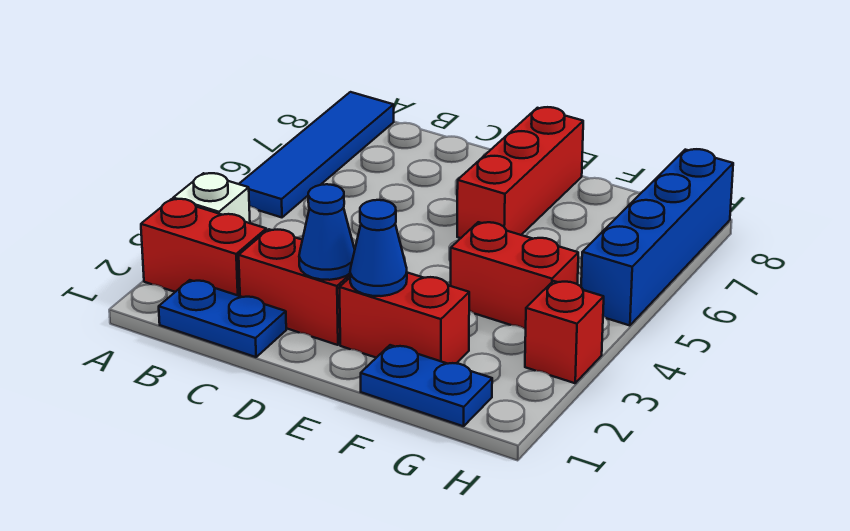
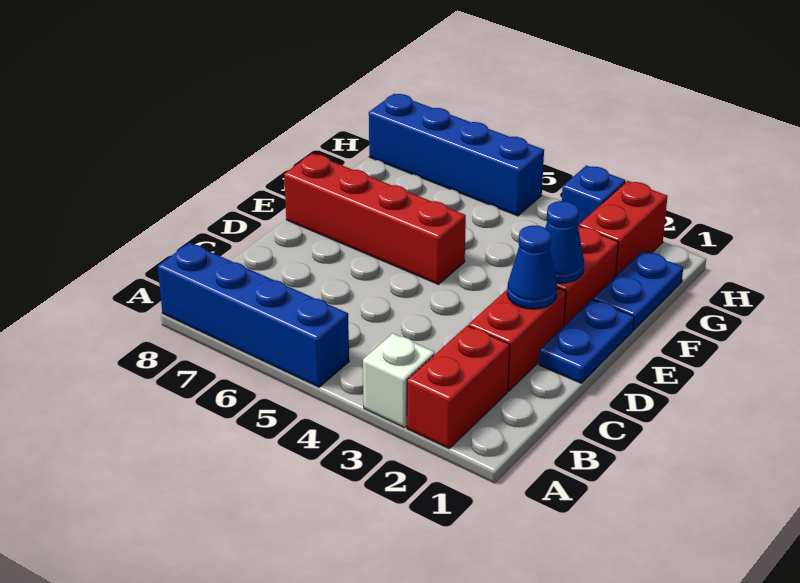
blue tile A5:A8 level 1 -> blue brick A5:A8 level 1
blue plate B1:C1 level 1 -> blue plate D1:E1 level 1
red brick E6:E8 level 1 -> red brick E5:E8 level 1
red brick F4:G4 level 1 -> red brick G2:H2 level 1
red brick H3 level 1 -> blue brick H3 level 1

